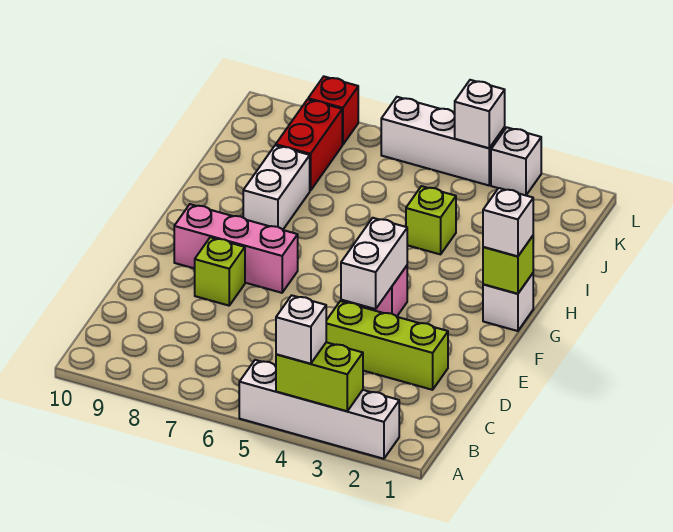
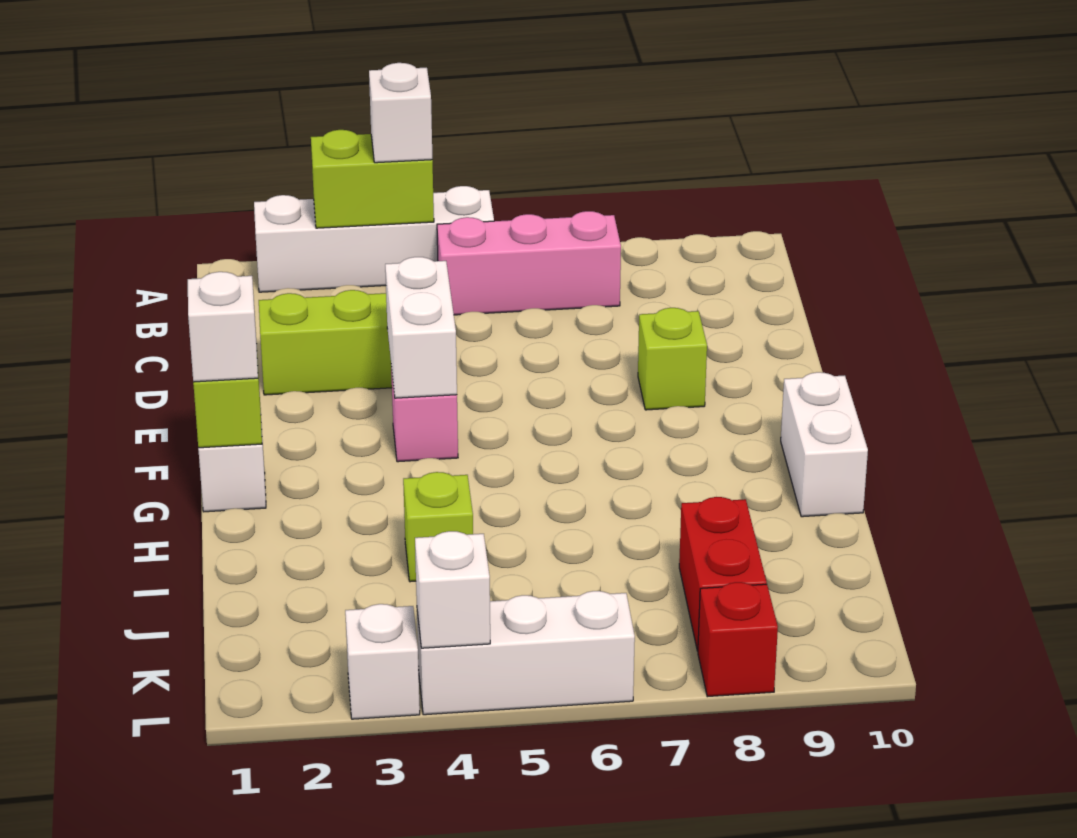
pink brick F7:F9 level 1 -> pink brick B5:B7 level 1
white brick H8:I8 level 1 -> white brick G10:H10 level 1

